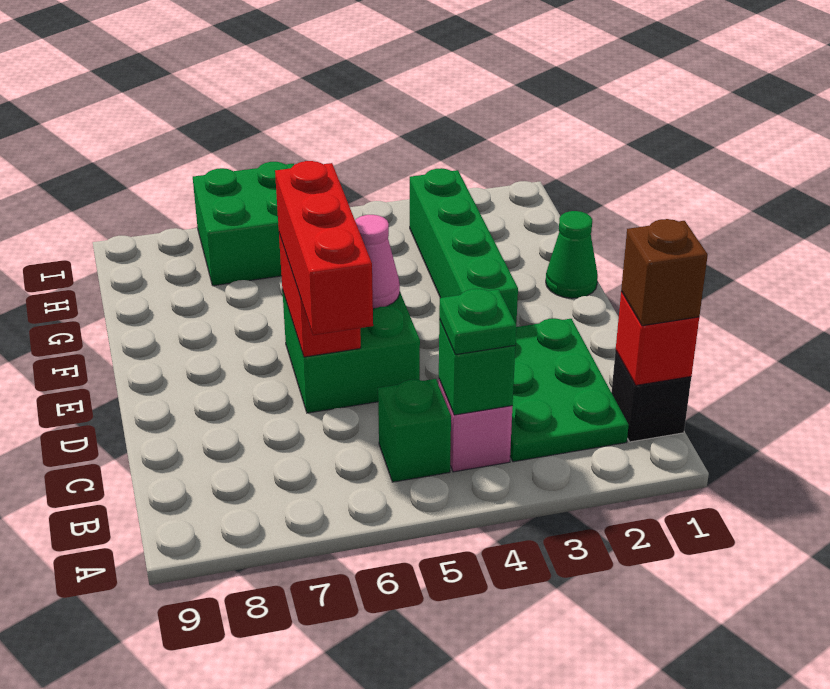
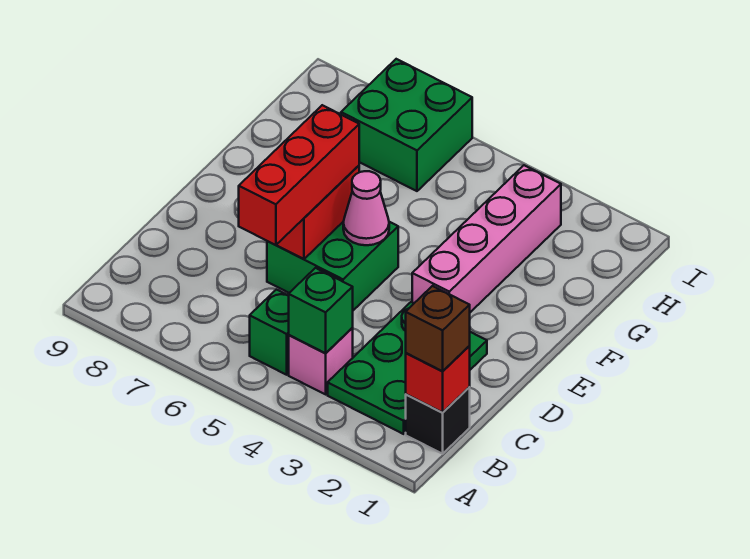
green plate B4 level 3 -> none
green brick E3:H3 level 1 -> pink brick E3:H3 level 1
green cone F1 level 1 -> none

